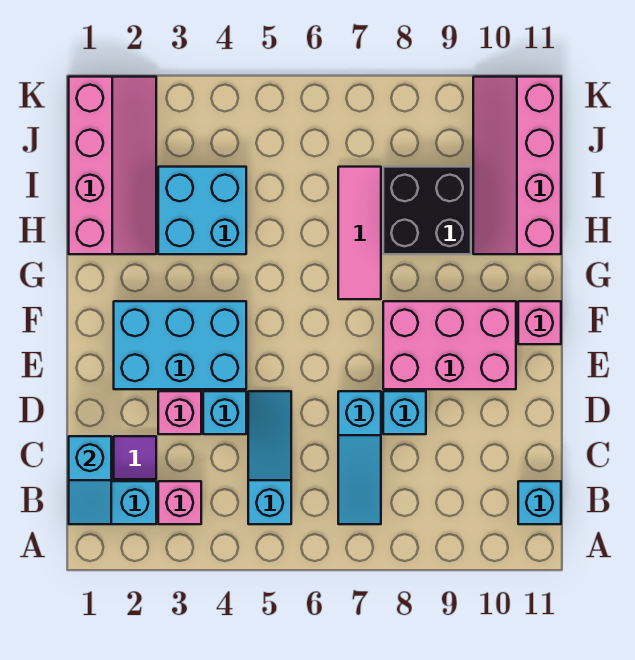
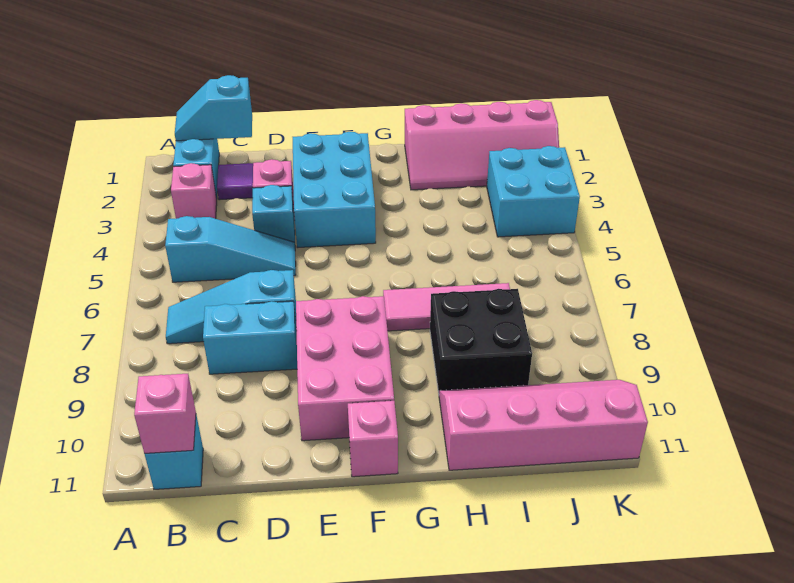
none -> pink brick B11 level 2
cyan brick D8 level 1 -> cyan brick C8:D8 level 1
cyan brick H3:I4 level 1 -> cyan brick J3:K4 level 1

